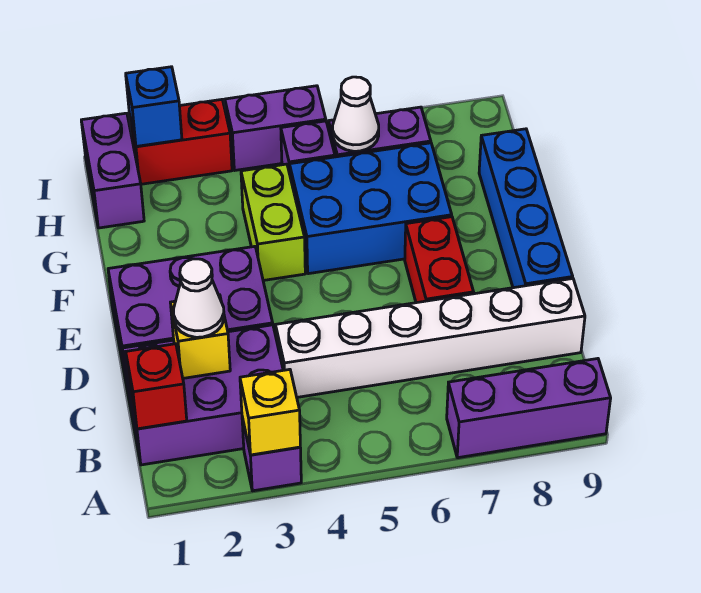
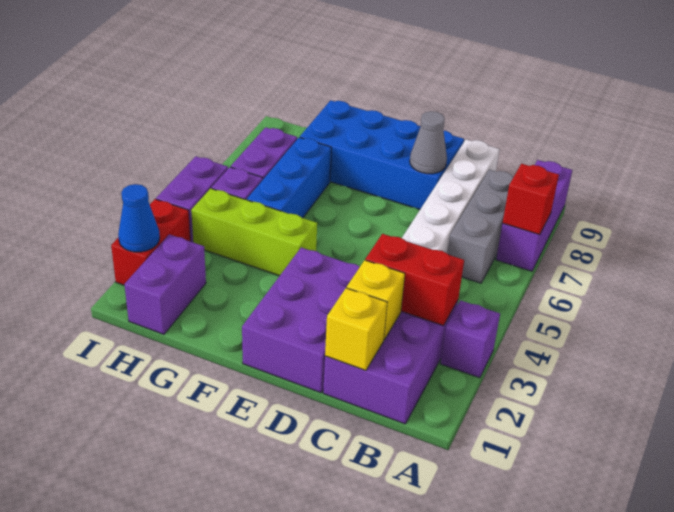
yellow brick A3 level 2 -> yellow brick C1 level 2
red brick B1 level 2 -> red brick A7 level 2
none -> grey brick B6:B8 level 1
white cone C2 level 3 -> none
red brick D7:E7 level 1 -> red brick B3:C3 level 2
none -> grey cone D8 level 2
blue brick D9:G9 level 1 -> blue brick D8:G9 level 1
lime brick F4:G4 level 1 -> lime brick F4:H4 level 1
blue brick F5:G7 level 1 -> blue brick G5:G7 level 1
purple brick H1:I1 level 1 -> purple brick H1:H2 level 1
white cone H6 level 2 -> none
blue brick I2 level 2 -> blue cone I2 level 2

